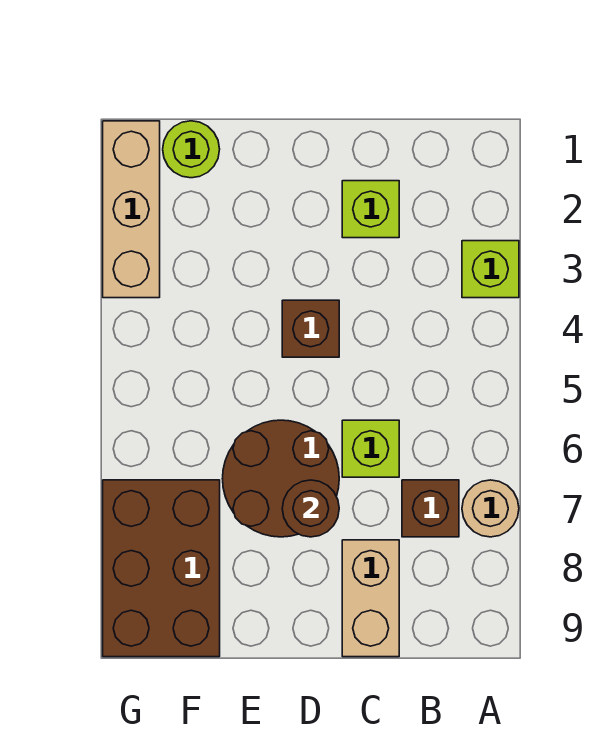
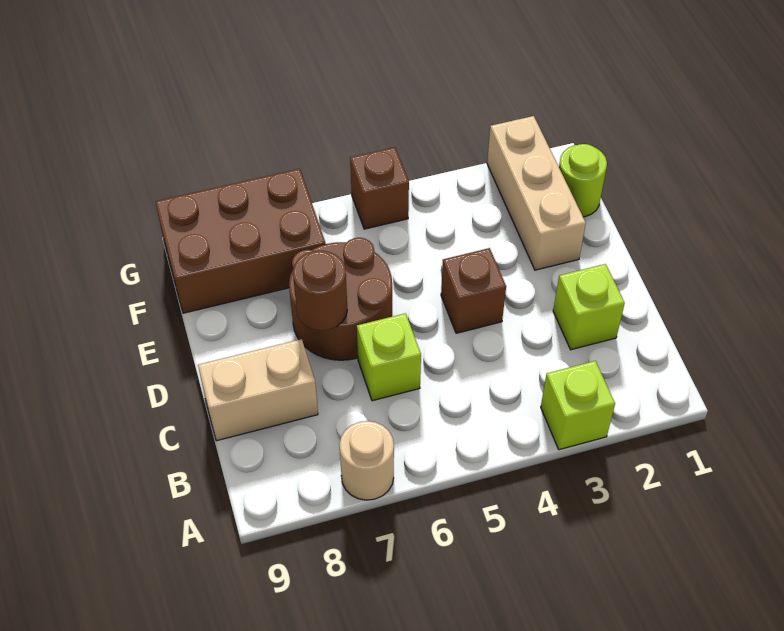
brown brick B7 level 1 -> brown brick G5 level 1
tan brick G1:G3 level 1 -> tan brick E2:G2 level 1

